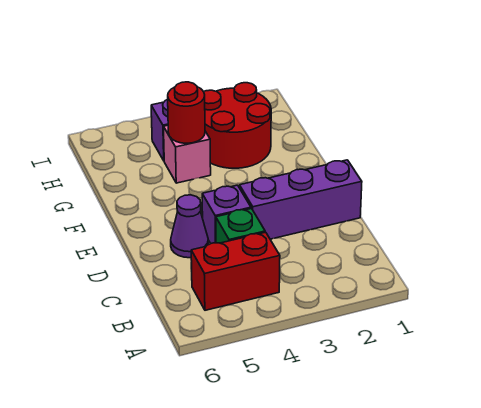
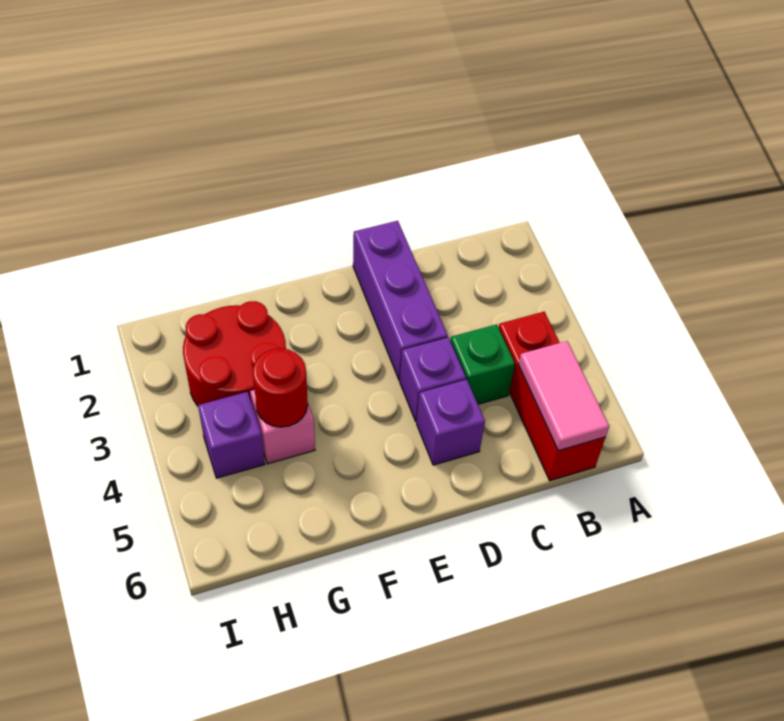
red brick B4:B5 level 1 -> red brick B4:B6 level 1
none -> pink tile B5:B6 level 2
purple cone D5 level 1 -> purple brick D5 level 1

